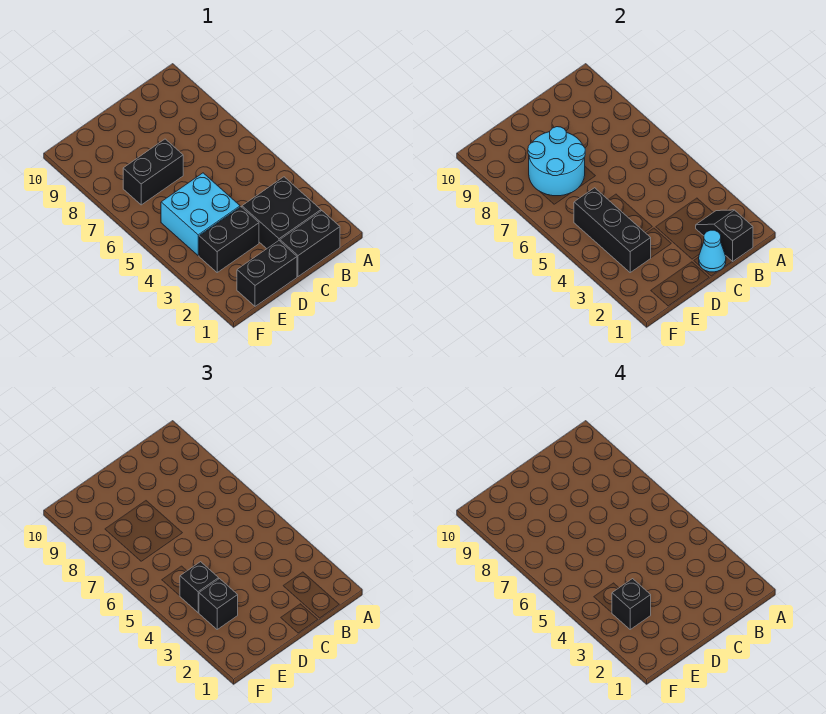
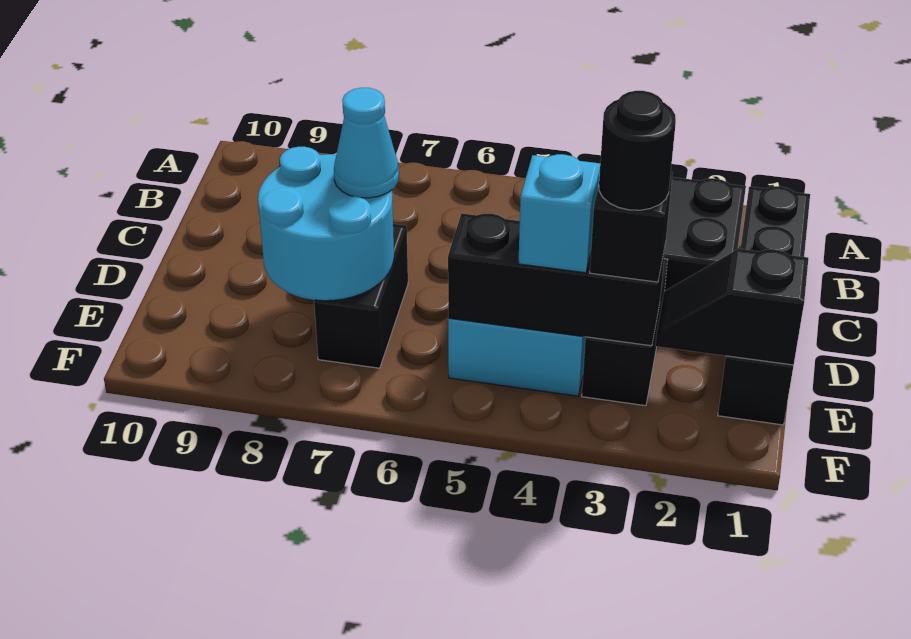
black slope B1:B2 level 2 top 1 -> black slope E1:E2 level 2 top 1
cyan cone C1 level 2 -> cyan cone D7 level 3
black brick E3 level 4 -> black round brick E3 level 4
black brick E4 level 3 -> cyan brick E4 level 3

